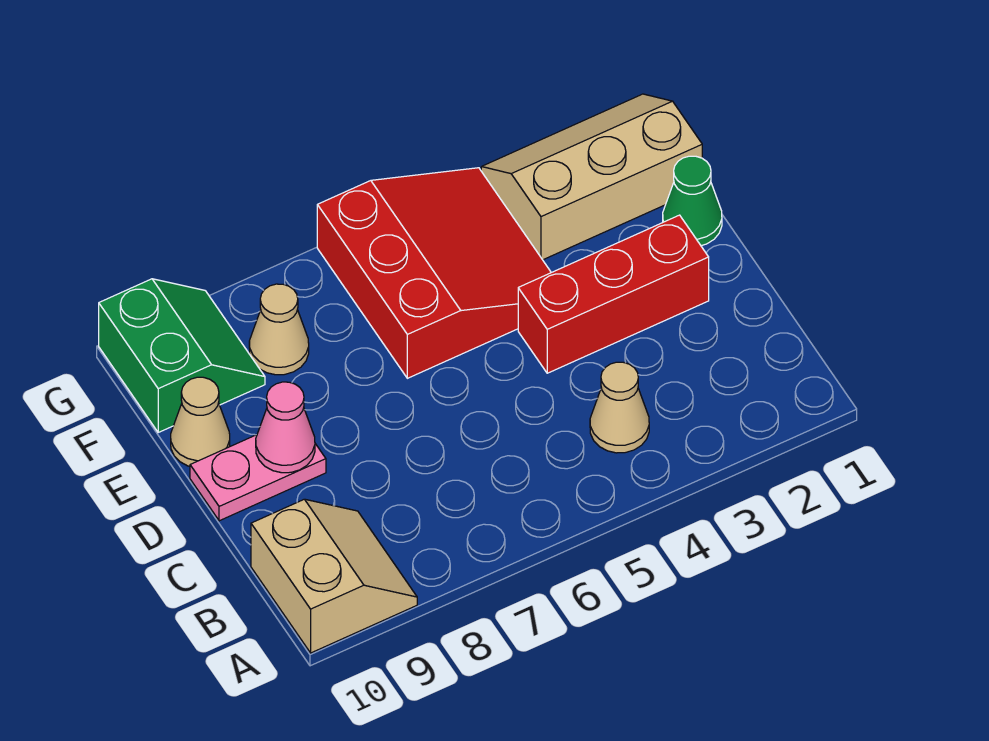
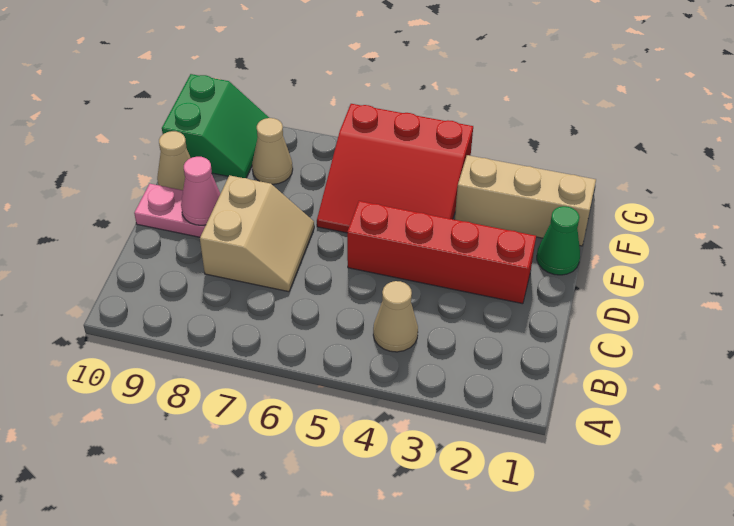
tan slope A9:B10 level 1 top 10 -> tan slope C7:D8 level 1 top 8
red brick D2:D4 level 1 -> red brick D2:D5 level 1
red slope E4:G6 level 1 top 6 -> red slope E4:G6 level 1 top G

